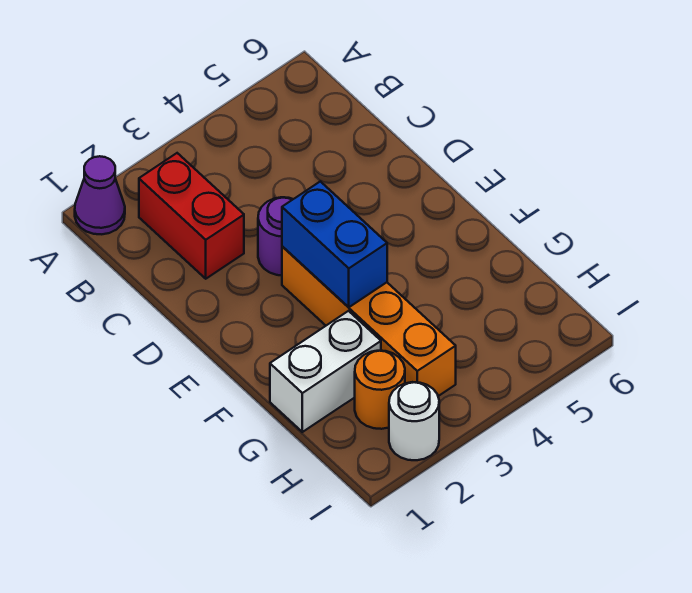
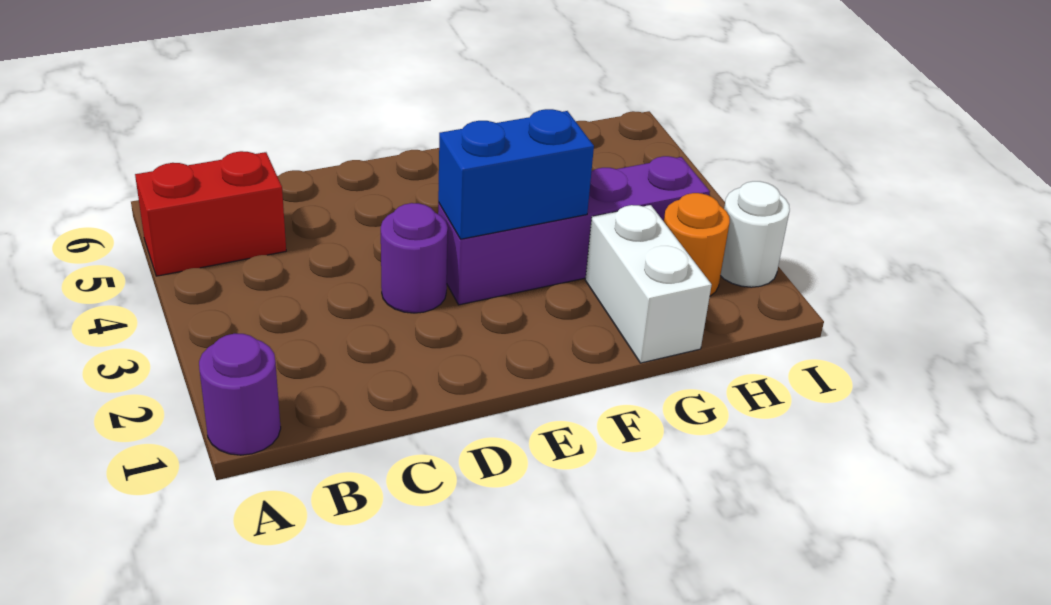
purple cone A1 level 1 -> purple round brick A1 level 1
red brick B2:C2 level 1 -> red brick A5:B5 level 1
orange brick E3:H3 level 1 -> purple brick E3:H3 level 1

